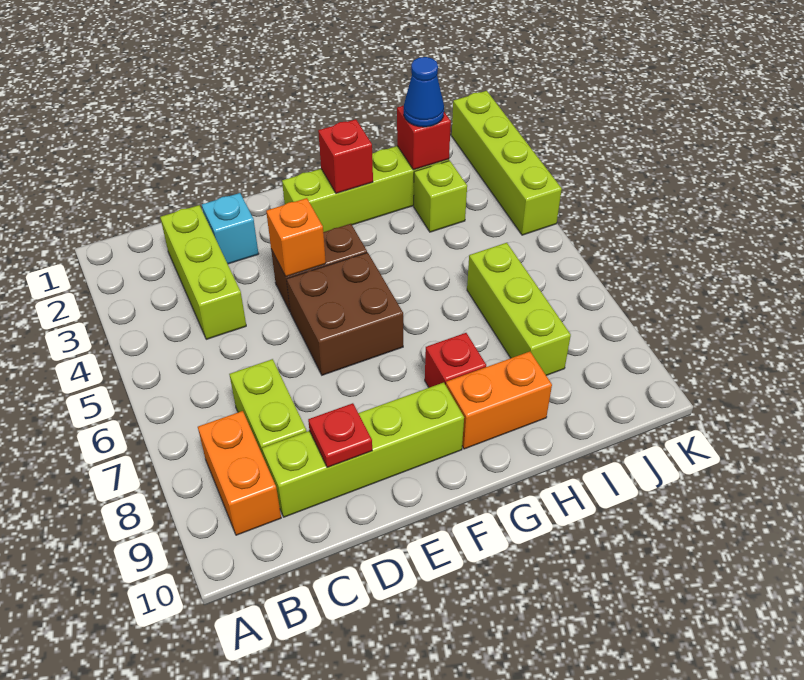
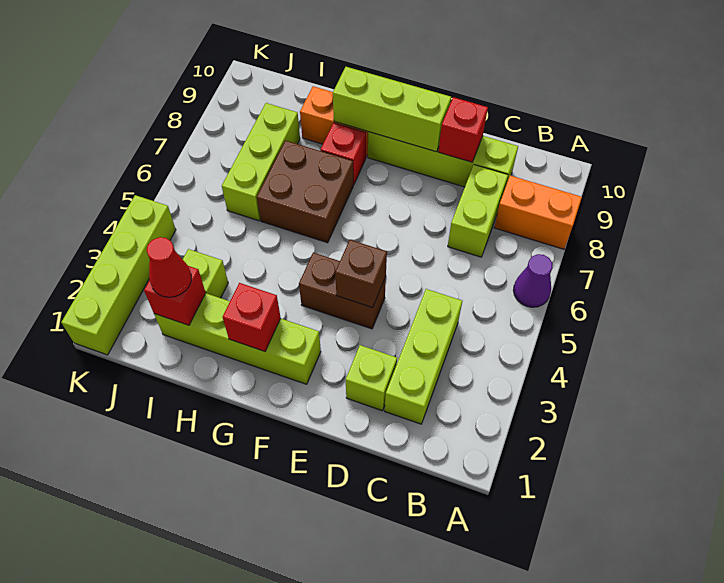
none -> purple cone A6 level 1
orange brick B8:B9 level 1 -> orange brick A8:B8 level 1
cyan brick D2 level 1 -> lime brick D2 level 1
red plate D9 level 2 -> red brick D9 level 2
orange brick E4 level 2 -> brown brick E4 level 2
brown brick E5:F6 level 1 -> brown brick G6:H7 level 1
none -> lime brick E9:G9 level 2
blue cone I2 level 3 -> red cone I2 level 3

